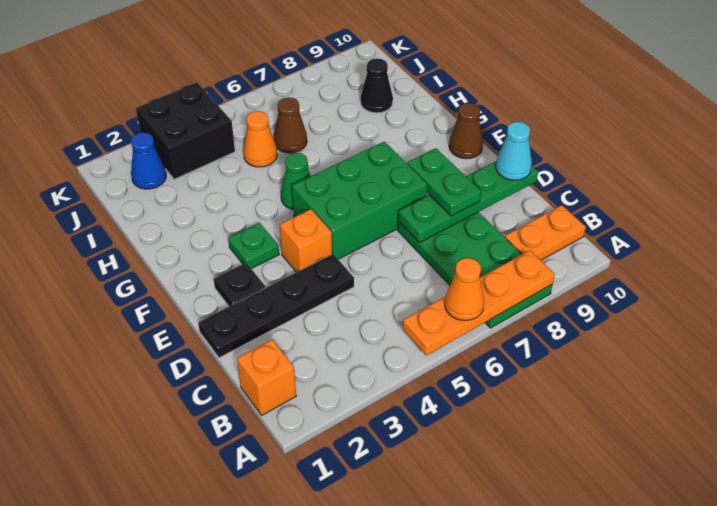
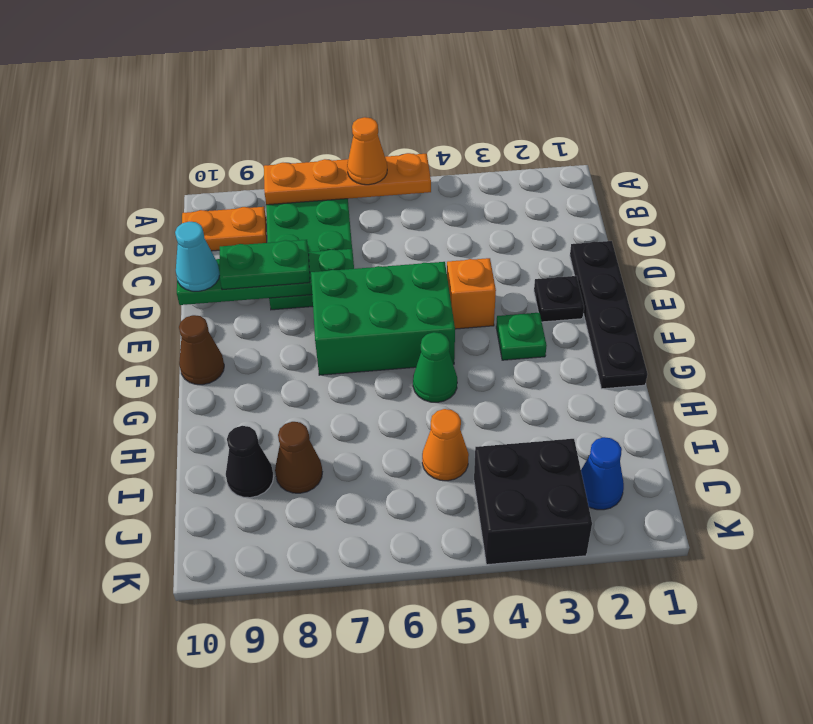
orange brick B1 level 1 -> none
black plate D1:D4 level 1 -> black plate D1:G1 level 1
green plate D8:E8 level 3 -> green plate D8:D9 level 3
brown cone I6 level 1 -> brown cone I8 level 1

